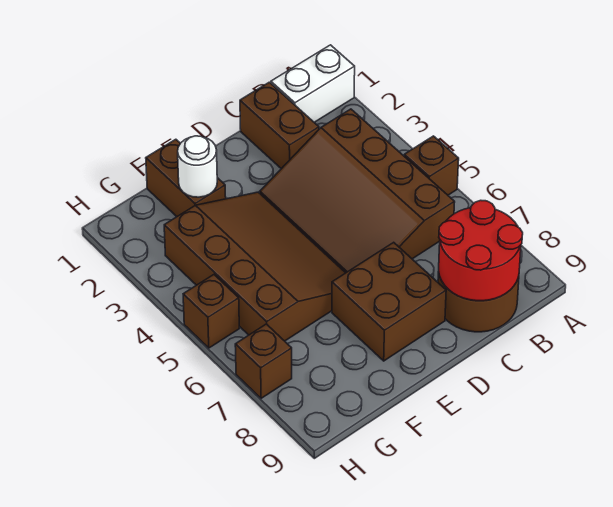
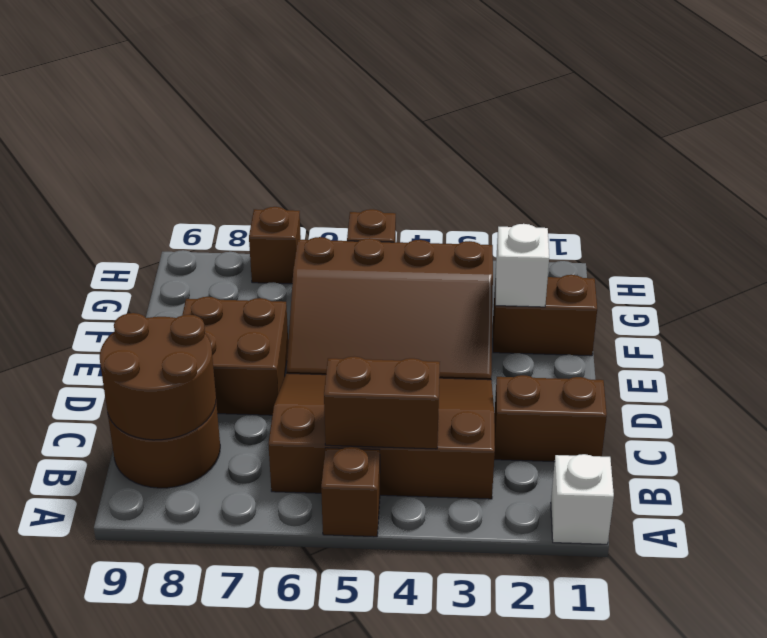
white brick A1:B1 level 1 -> white brick A1 level 1
none -> brown brick B4:B5 level 2
red round brick B8:C9 level 2 -> brown round brick B8:C9 level 2
white round brick F2 level 2 -> white brick F2 level 2

